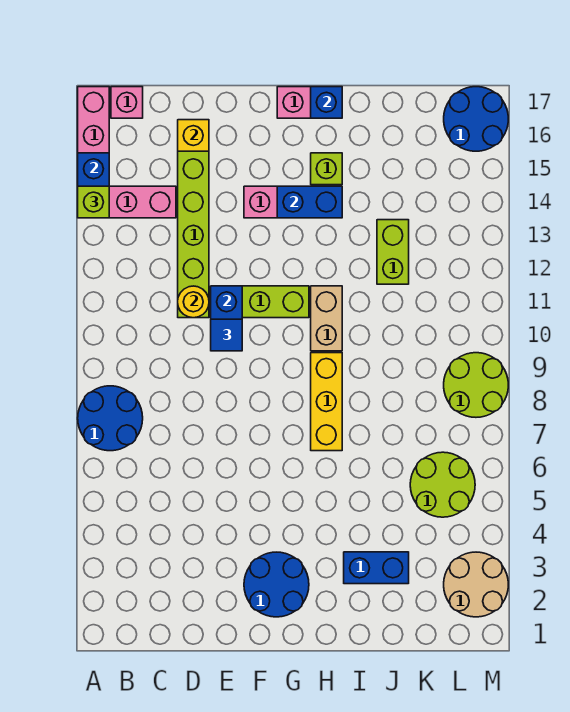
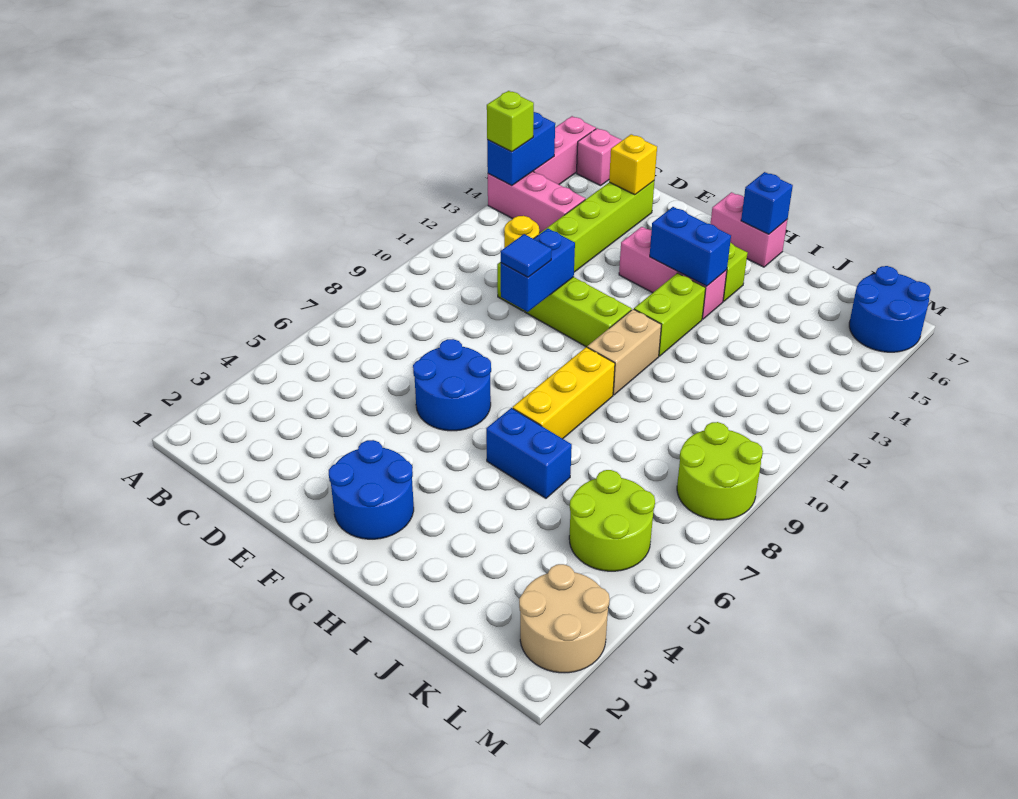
blue round brick A7:B8 level 1 -> blue round brick E6:F7 level 1
blue brick I3:J3 level 1 -> blue brick H6:I6 level 1
lime brick J12:J13 level 1 -> lime brick H12:H13 level 1

